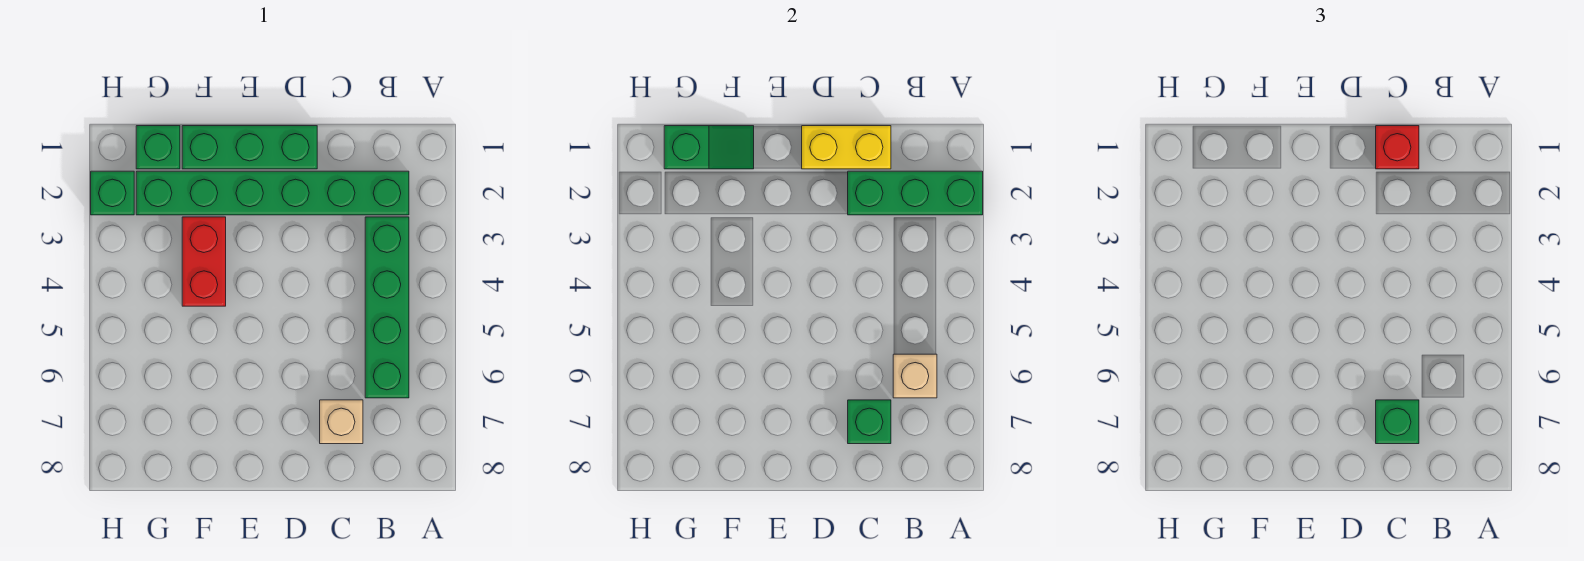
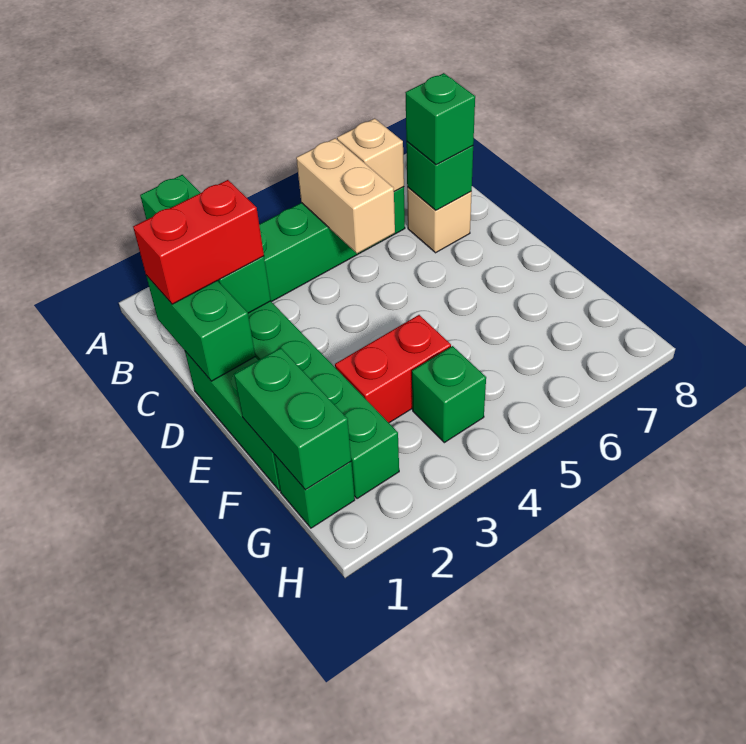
none -> tan brick B5:C5 level 2
yellow brick C1:D1 level 2 -> green brick C1:D1 level 2
red brick C1 level 3 -> red brick C1:C2 level 3
green slope F1:G1 level 2 top G -> green brick F1:G1 level 2
green brick H2 level 1 -> green brick G4 level 1

